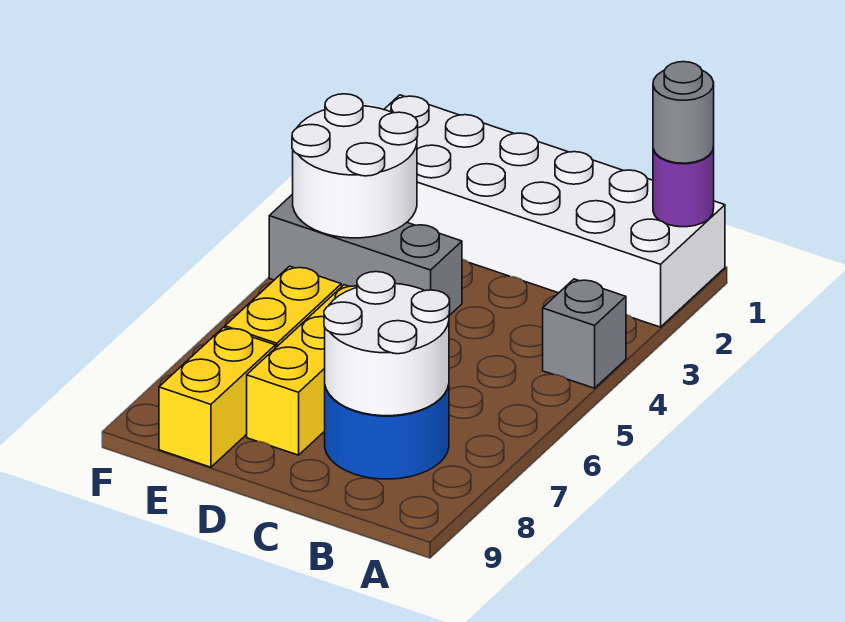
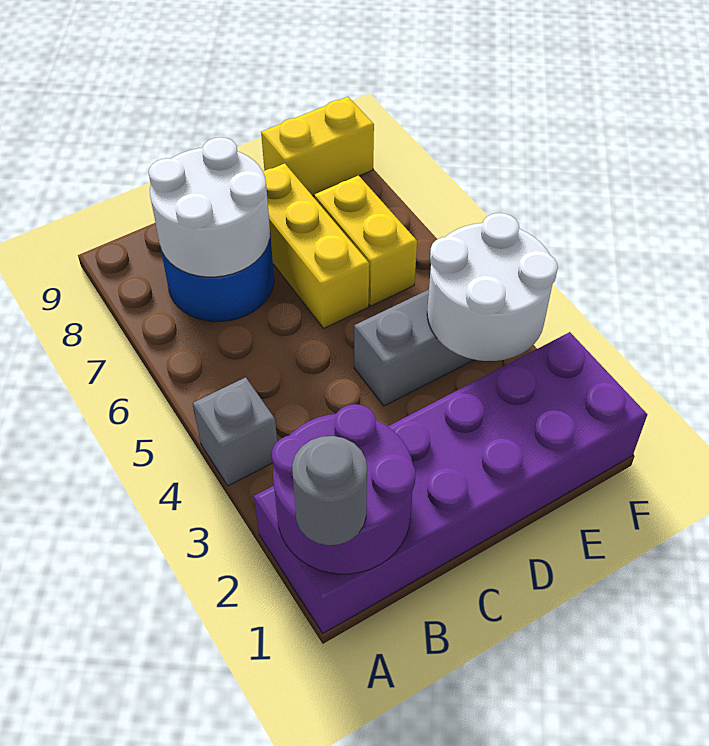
white brick A1:F2 level 1 -> purple brick A1:F2 level 1
purple round brick A1 level 2 -> purple round brick A1:B2 level 2
yellow brick E8:E9 level 1 -> yellow brick E9:F9 level 1

